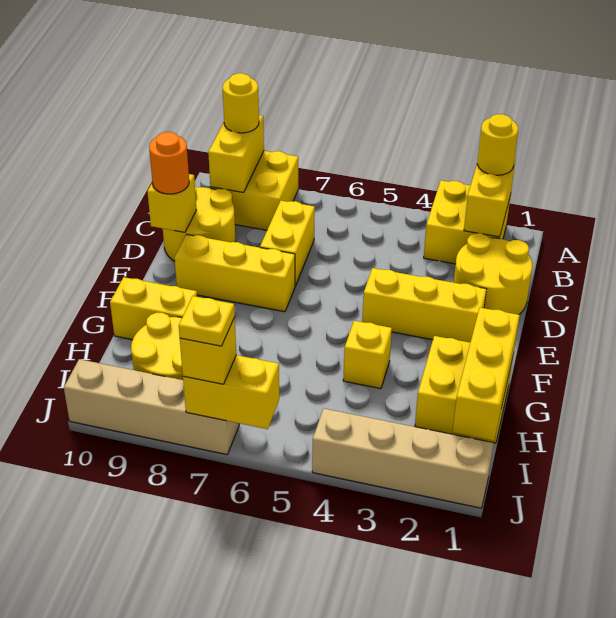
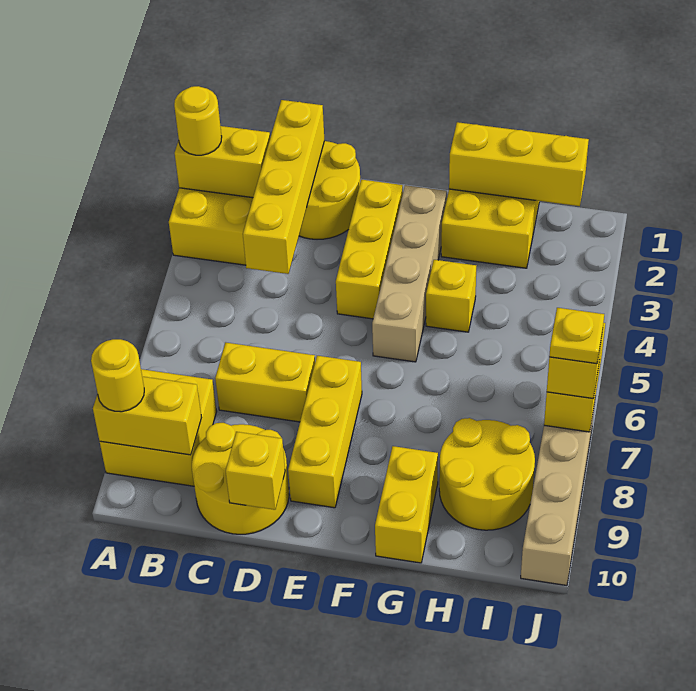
none -> yellow brick C1:C4 level 2
orange round brick D10 level 3 -> none
tan brick J1:J4 level 1 -> tan brick F2:F5 level 1

